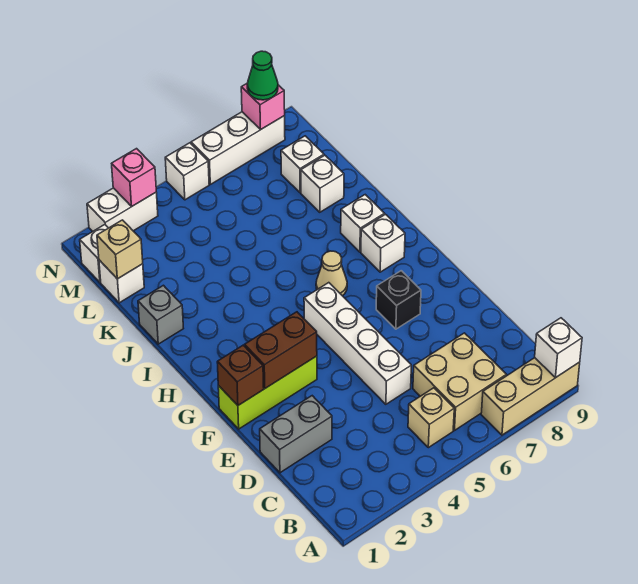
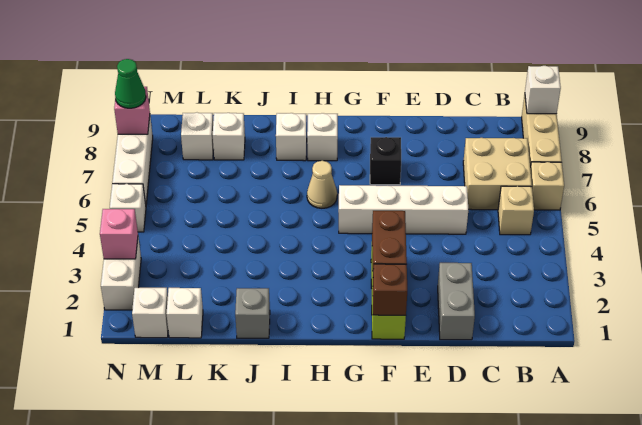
tan brick L1 level 2 -> tan brick A6 level 1

